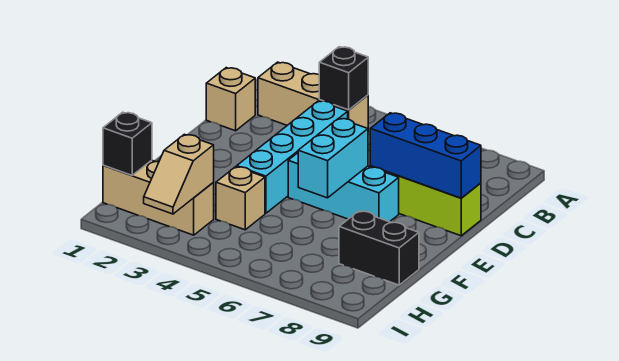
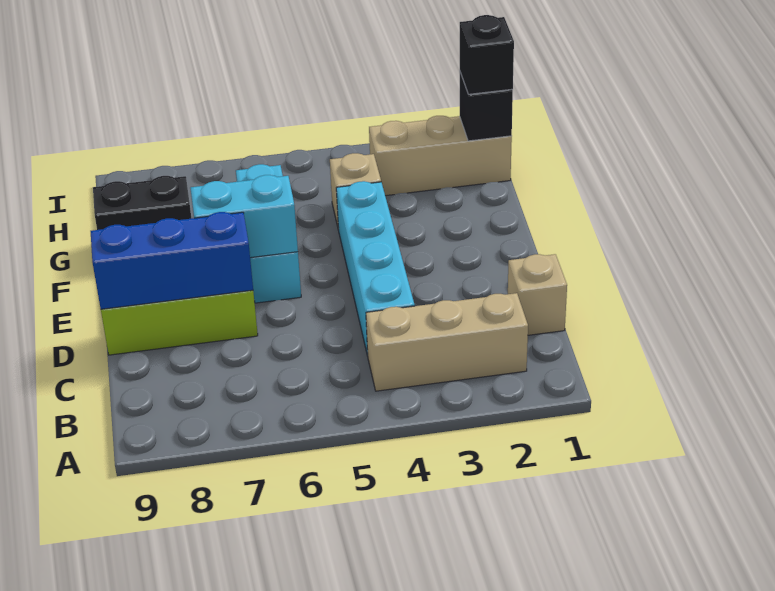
black brick B4 level 2 -> black brick H1 level 3
cyan brick E5:E7 level 1 -> cyan brick E6:G6 level 1
cyan brick E6:F6 level 2 -> cyan brick E6:E7 level 2
tan slope H3:I3 level 2 top H -> none

